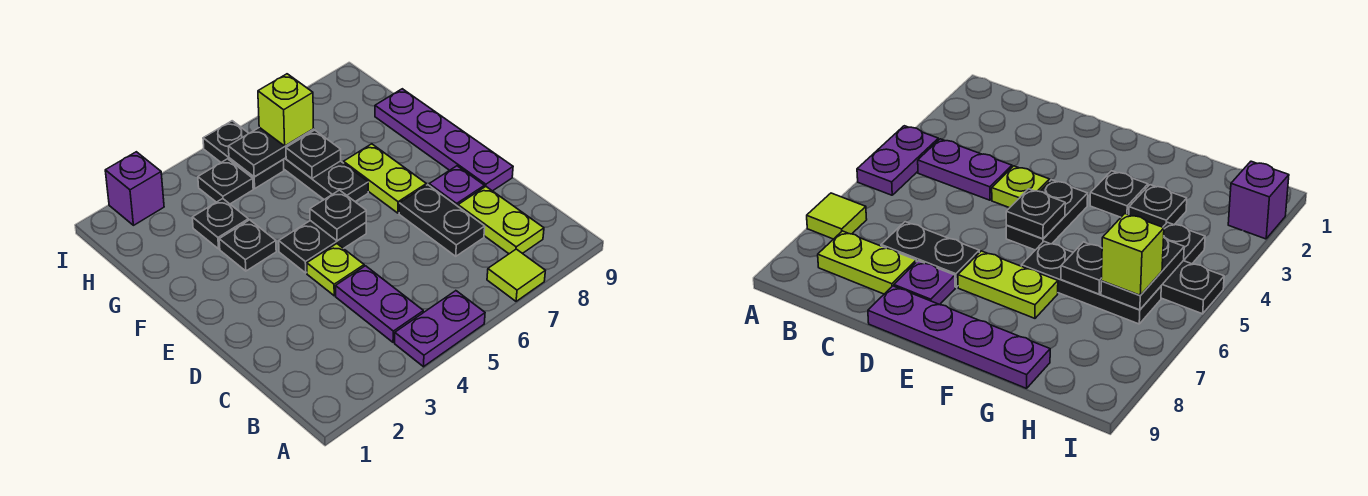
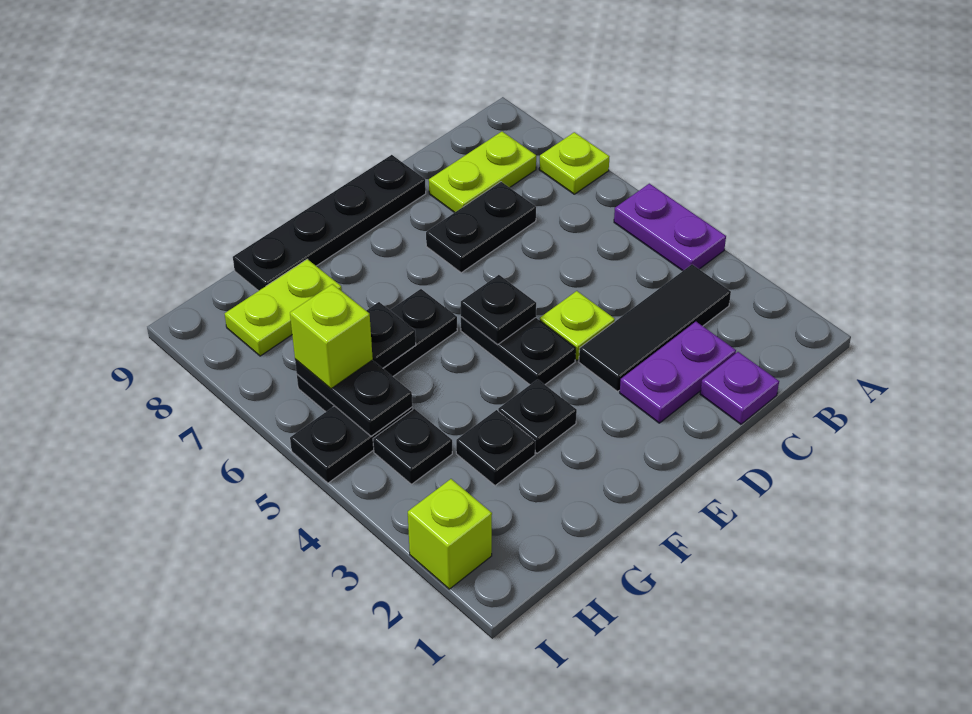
lime tile A7 level 1 -> lime plate A7 level 1
none -> black tile B3:D3 level 1
purple plate B4:C4 level 1 -> purple plate C2:D2 level 1
purple plate D8 level 1 -> purple plate C1 level 1
purple plate D9:G9 level 1 -> black plate D9:G9 level 1
lime plate E7:F7 level 1 -> lime plate G8:H8 level 1
purple brick I2 level 1 -> lime brick I2 level 1

